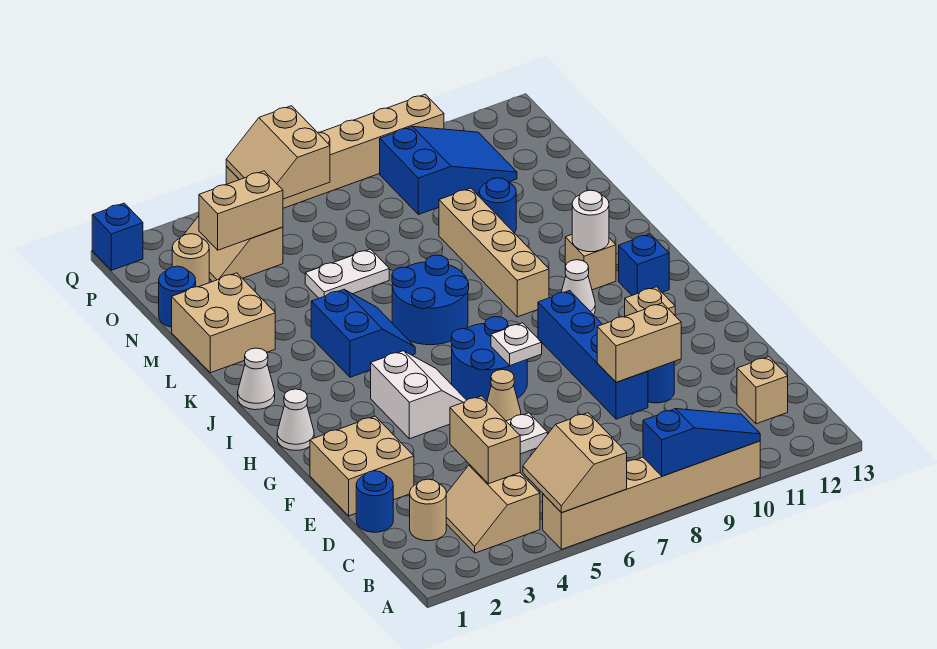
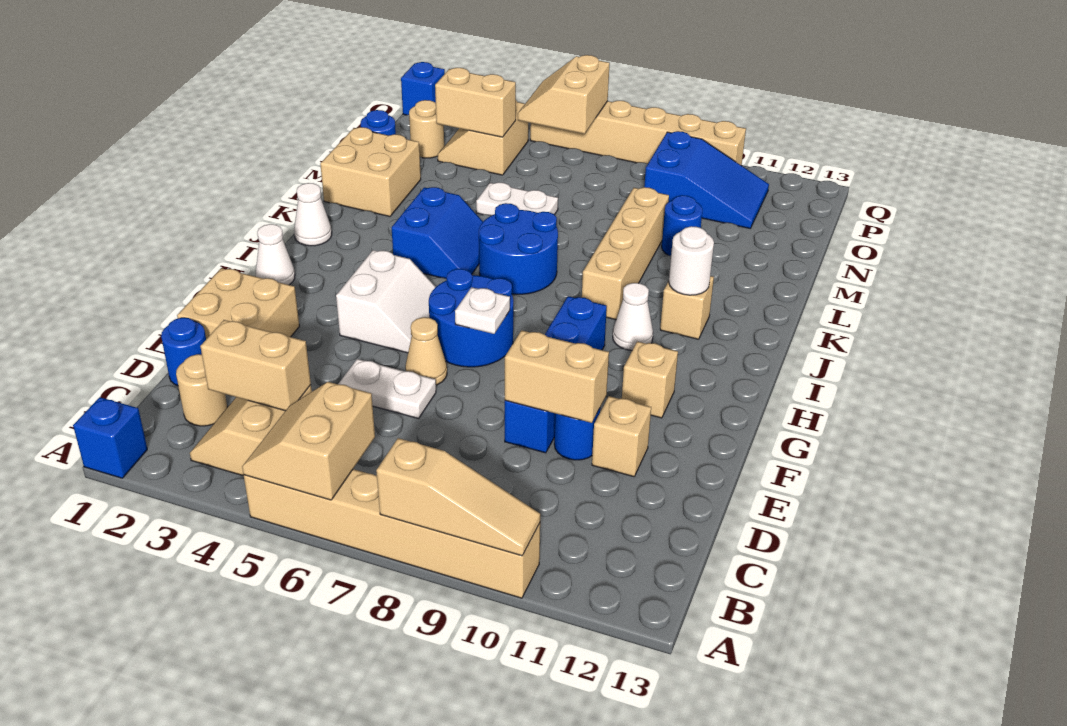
blue slope A8:A10 level 2 top 8 -> tan slope A8:A10 level 2 top 8
tan brick C4:D4 level 2 -> tan brick C3:C4 level 2
tan brick C12 level 1 -> tan brick E11 level 1
blue brick I12 level 1 -> blue brick A1 level 1

